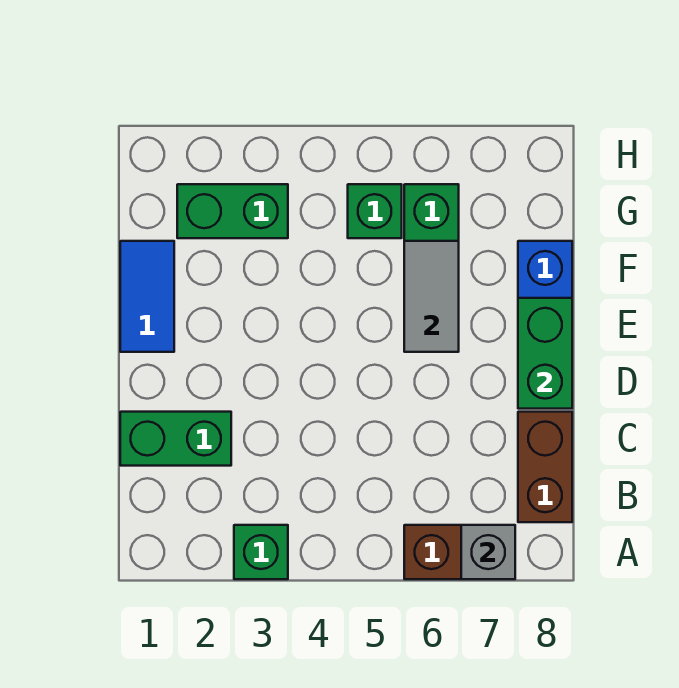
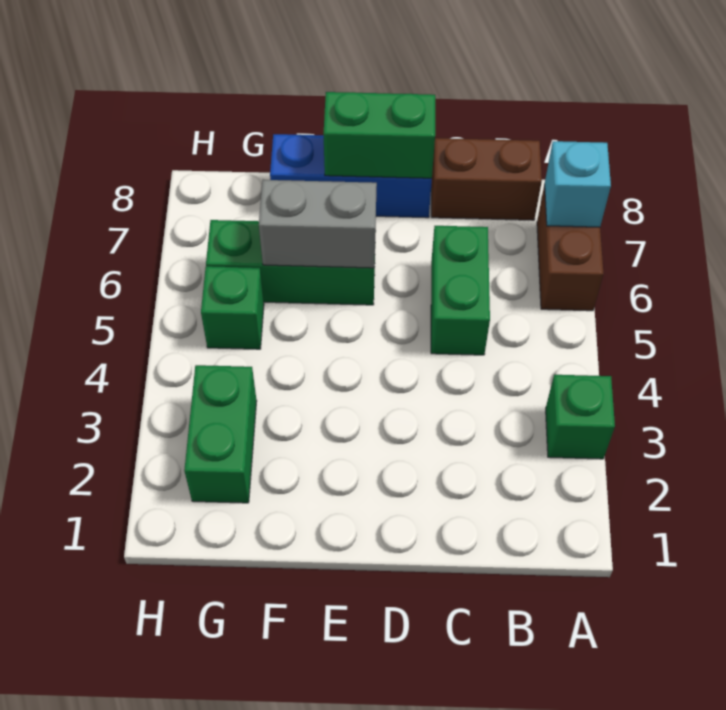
grey brick A7 level 2 -> cyan brick A7 level 2
green brick C1:C2 level 1 -> green brick C5:C6 level 1
blue tile E1:F1 level 1 -> none
grey tile E6:F6 level 2 -> grey brick E6:F6 level 2

